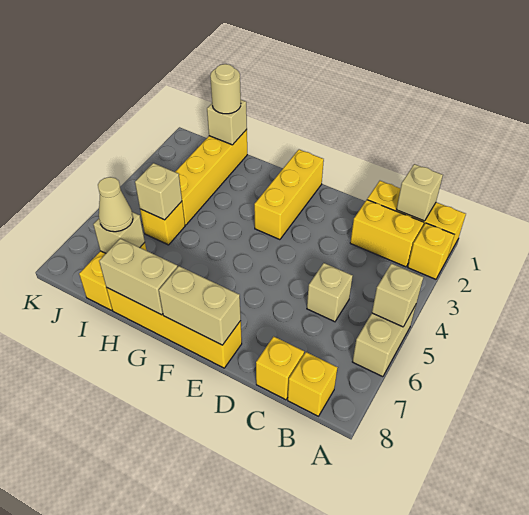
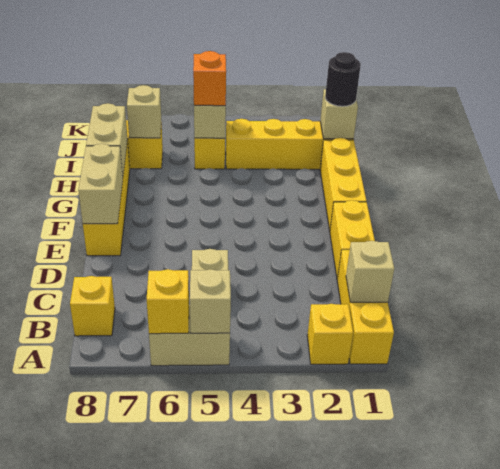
yellow brick B2:C2 level 1 -> yellow brick D1:E1 level 1
yellow brick C8 level 1 -> yellow brick A6 level 2
yellow brick F1:F3 level 1 -> yellow brick F1:H1 level 1
tan round brick I1 level 3 -> black round brick I1 level 3
none -> orange brick I5 level 3
tan cone I7 level 3 -> none

